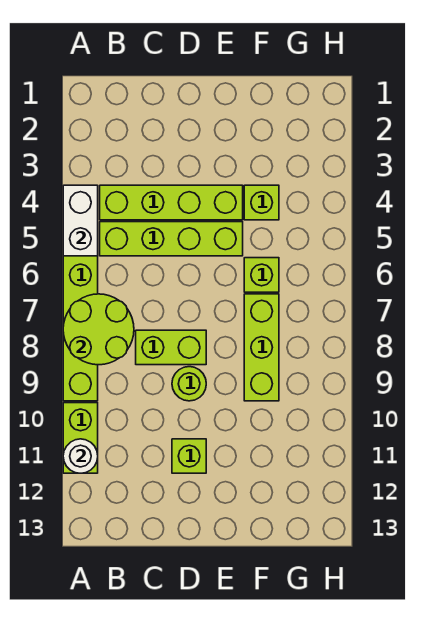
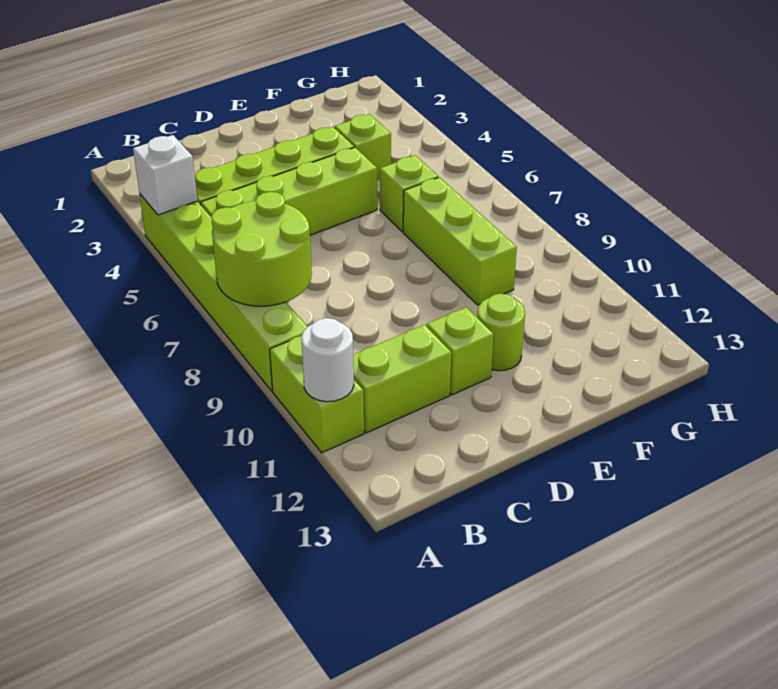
white brick A4:A5 level 2 -> white brick A4 level 2
lime brick C8:D8 level 1 -> lime brick B11:C11 level 1
lime round brick D9 level 1 -> lime round brick E11 level 1

